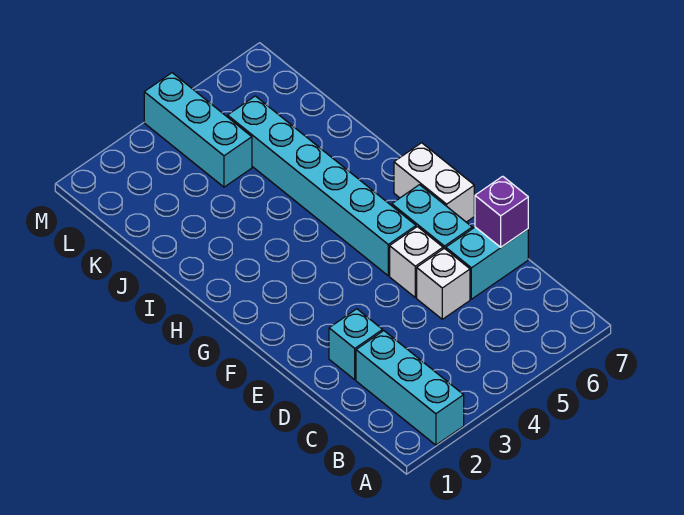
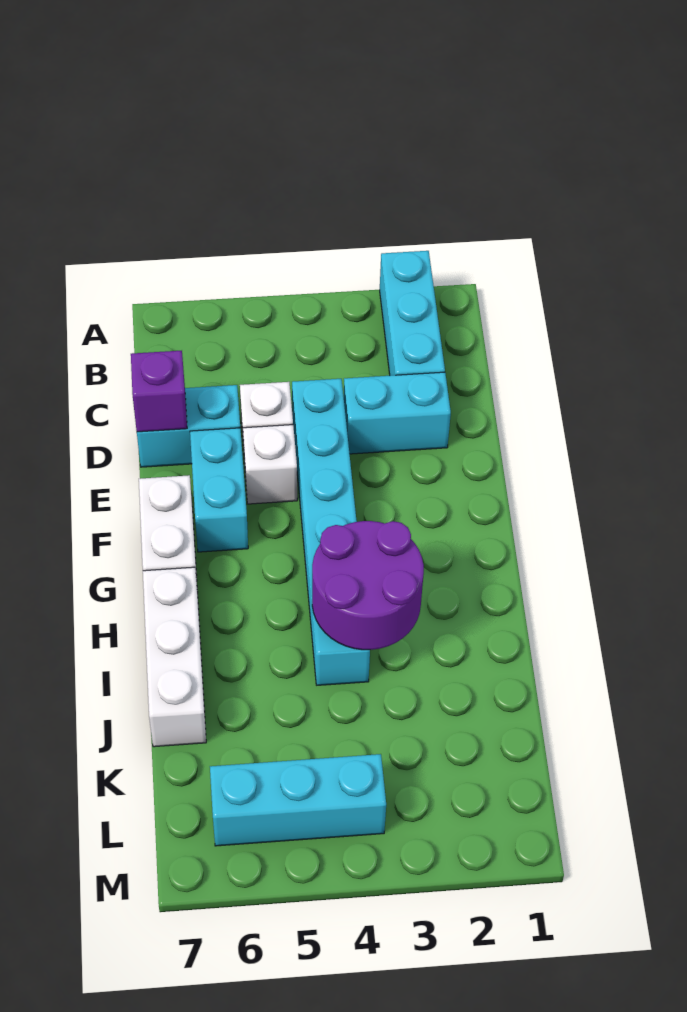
cyan brick D2 level 1 -> cyan brick D2:D3 level 1
cyan brick F5:K5 level 1 -> cyan brick D4:I4 level 1
none -> purple round brick H3:I4 level 2
none -> white brick H7:J7 level 1
cyan brick K4:M4 level 1 -> cyan brick L4:L6 level 1

